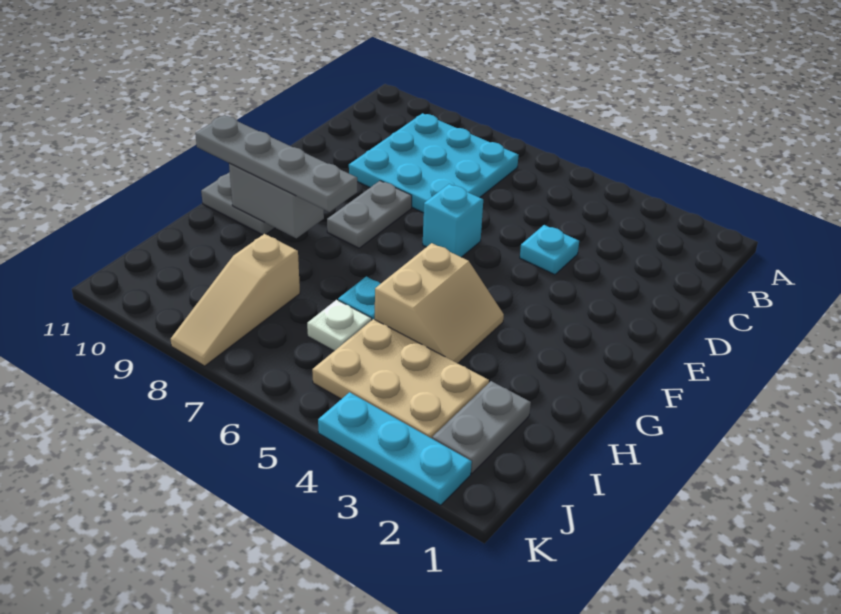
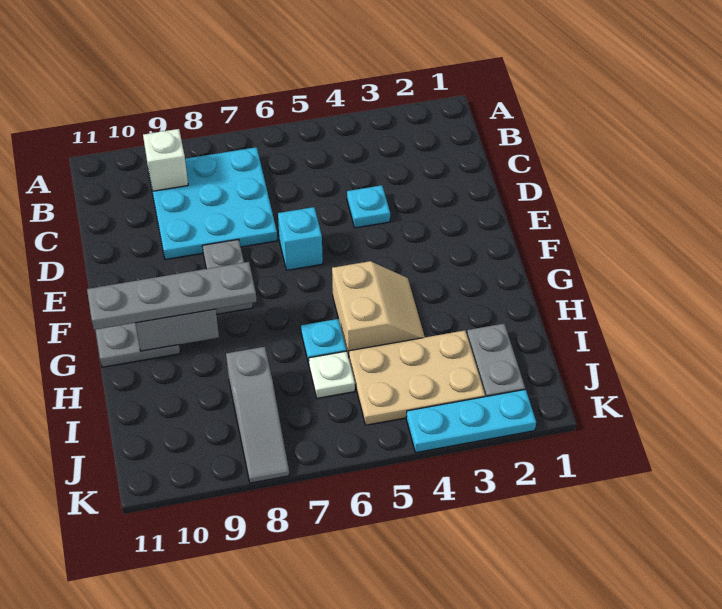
none -> white brick B9 level 2
tan slope I8:K8 level 1 top I -> grey slope I8:K8 level 1 top I

